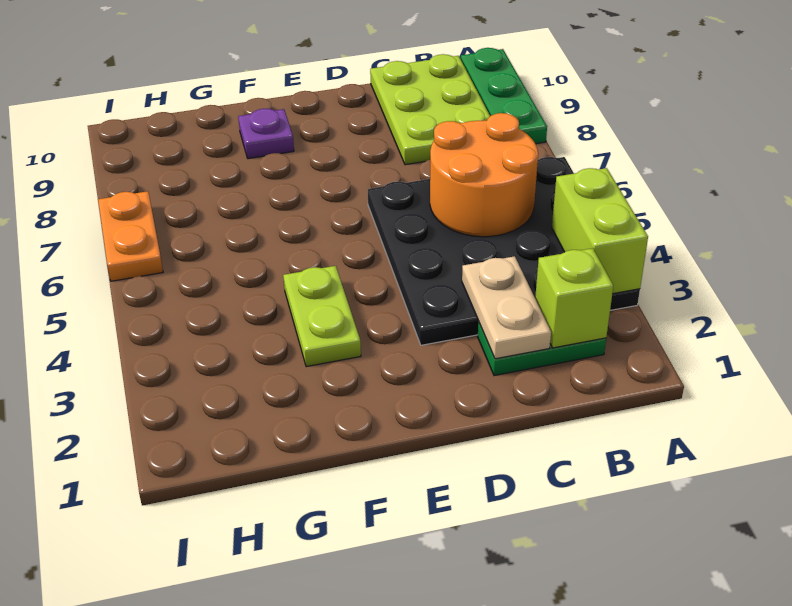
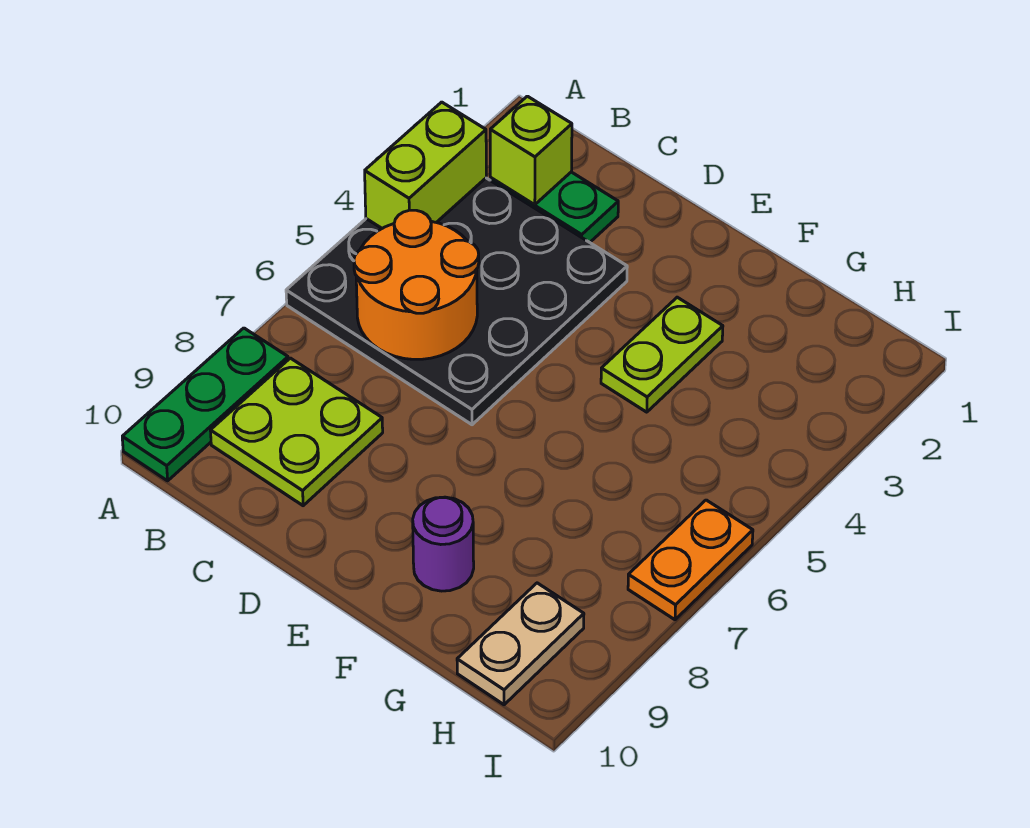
lime plate B8:C10 level 1 -> lime plate B8:C9 level 1
tan plate C2:C3 level 2 -> tan plate H9:H10 level 1
purple plate F9 level 1 -> purple round brick F9 level 1

